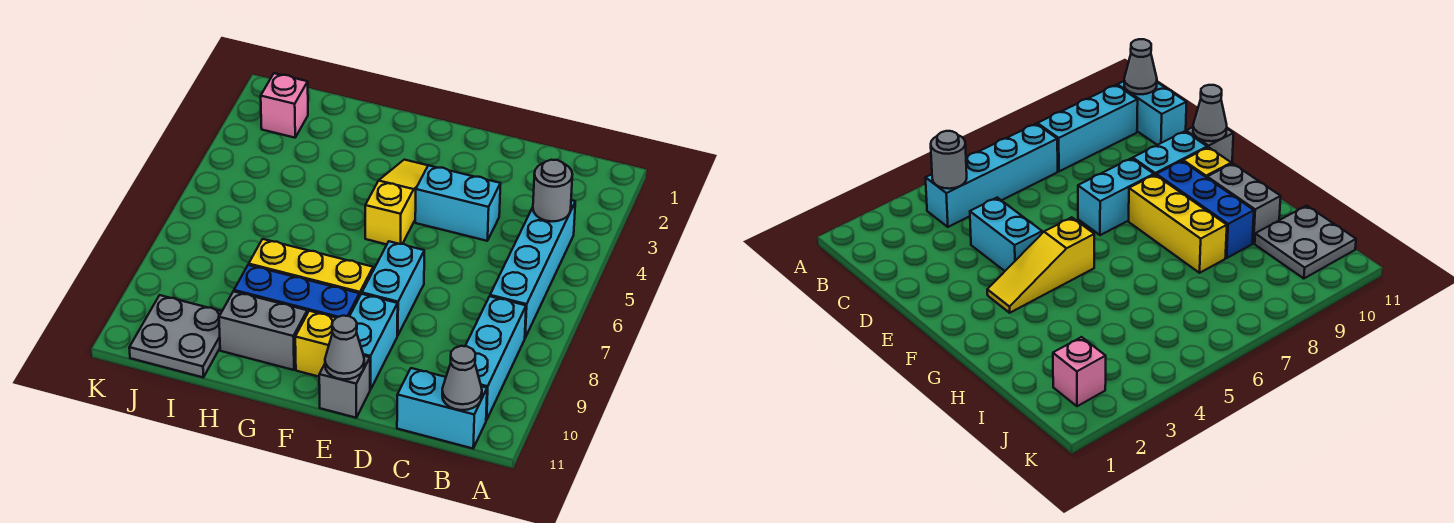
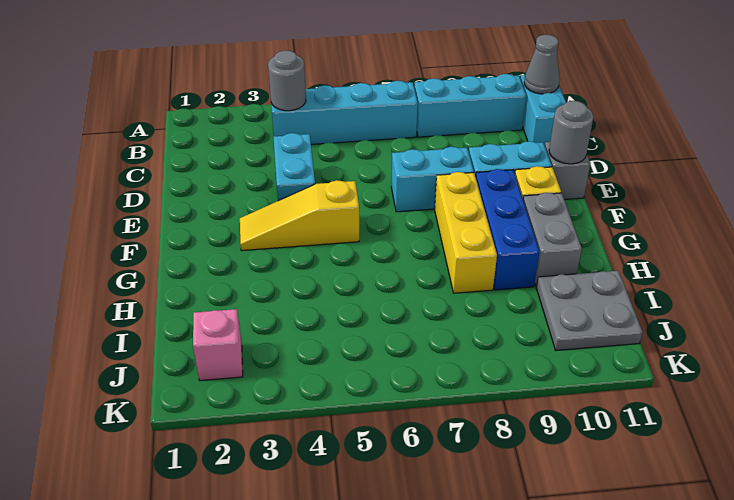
grey cone E11 level 2 -> grey round brick E11 level 2

